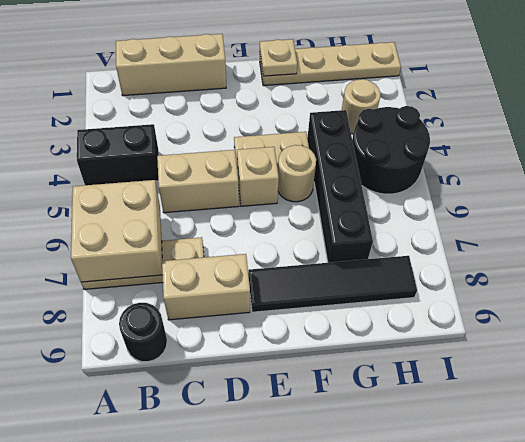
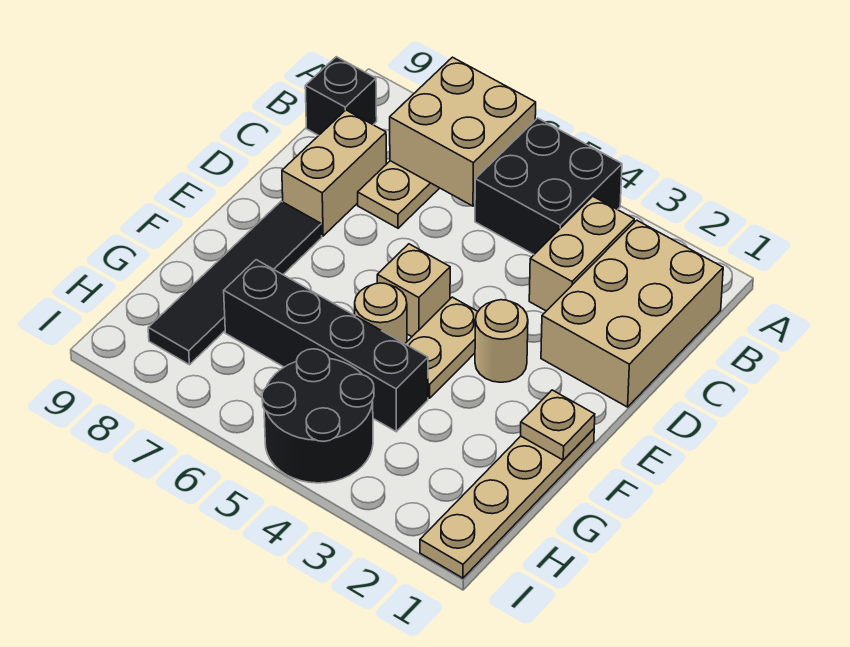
black brick A4:B4 level 1 -> black brick A4:B5 level 1
tan brick B1:D1 level 1 -> tan brick B1:D2 level 1
black round brick B9 level 1 -> black brick B9 level 1
tan brick C5:D5 level 1 -> tan brick B3:C3 level 1
tan round brick H3 level 1 -> tan round brick E3 level 1

